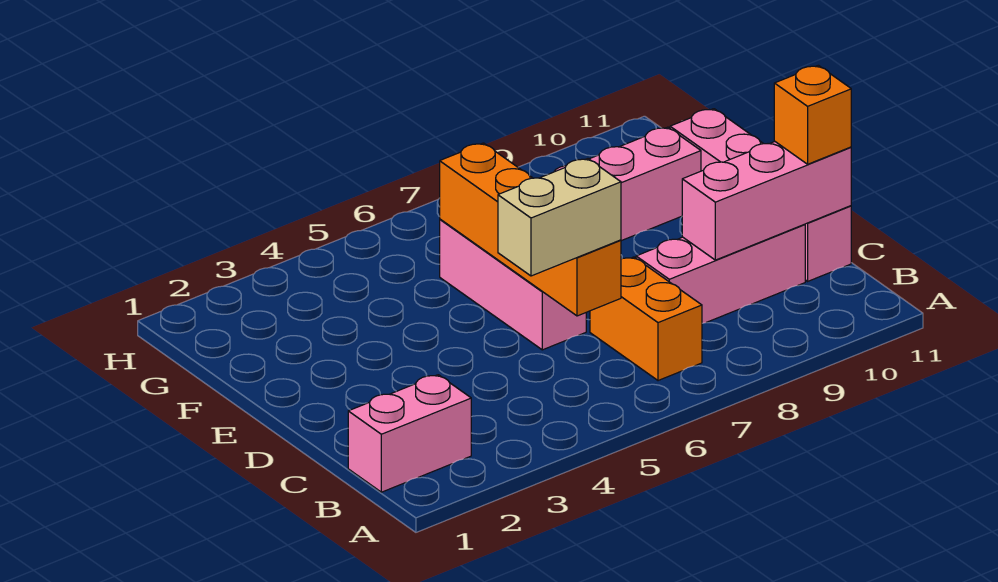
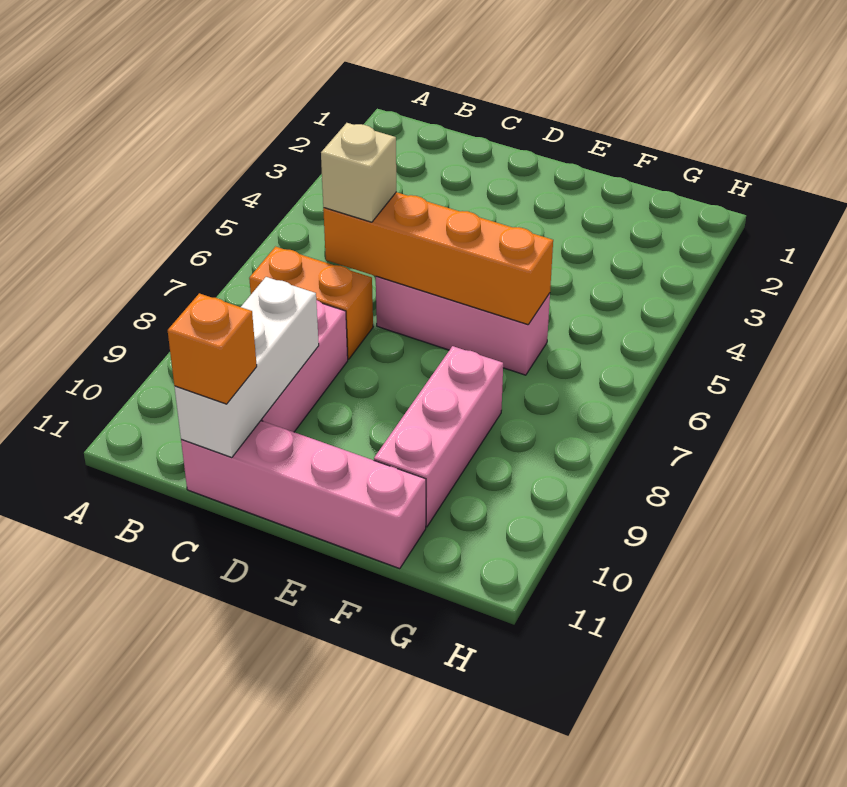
pink brick B1:B2 level 1 -> none
tan brick C5:C6 level 3 -> tan brick C6 level 3
pink brick C9:C11 level 2 -> white brick C9:C11 level 2

